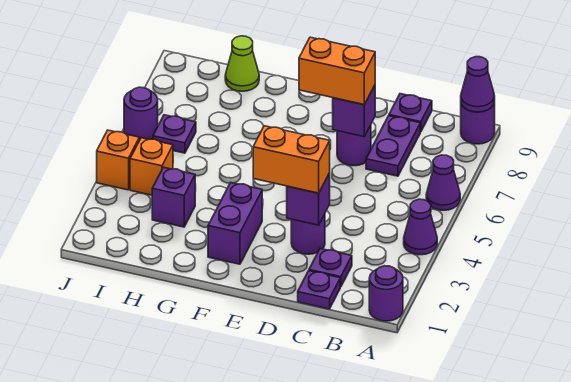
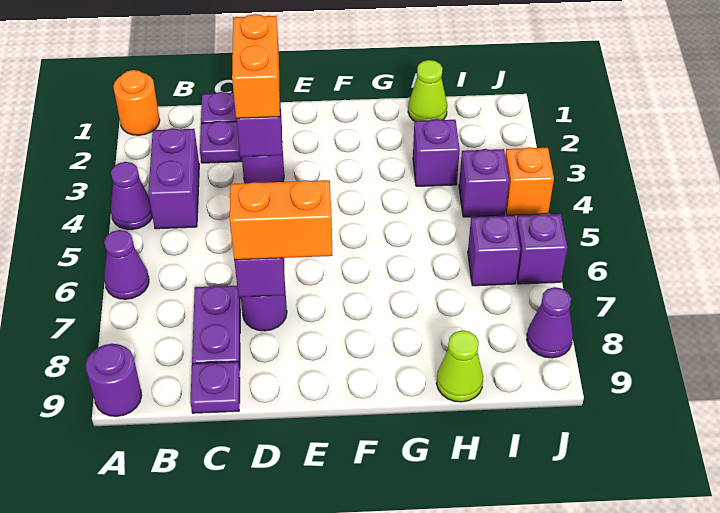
purple round brick A1 level 1 -> orange round brick A1 level 1
purple cone A9 level 2 -> purple cone J8 level 1
orange brick D3:E3 level 3 -> orange brick D2:D3 level 3
purple brick F2:F3 level 1 -> purple brick B3:B4 level 1
none -> lime cone H1 level 1
orange brick I4 level 1 -> purple brick I4 level 1
purple plate I6 level 1 -> purple brick I6 level 1
purple round brick J6 level 1 -> purple brick J6 level 1

